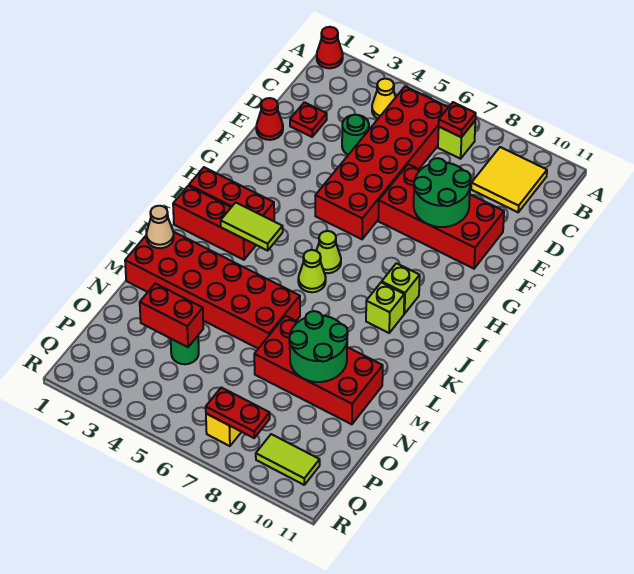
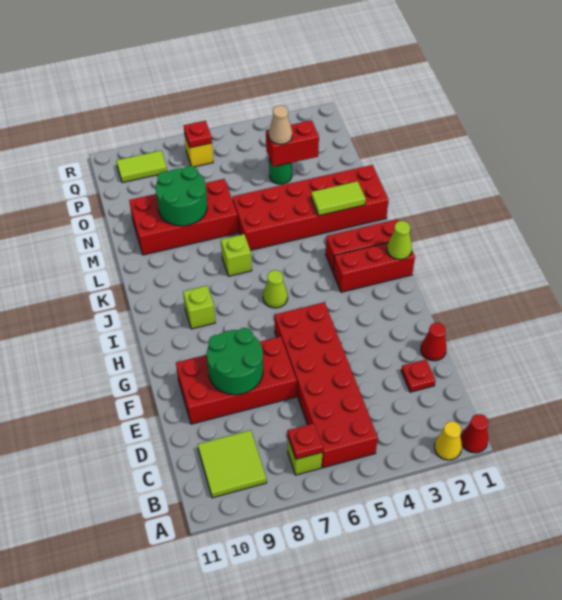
yellow cone B4 level 1 -> yellow cone A2 level 1
yellow tile B9:C10 level 1 -> lime tile B9:C10 level 1
green round brick D4 level 1 -> none
lime tile J3:J4 level 2 -> lime tile L2:L3 level 2
lime cone J6 level 1 -> lime cone I1 level 2
lime brick J9 level 1 -> lime brick K7 level 1
tan cone L1 level 2 -> tan cone O4 level 3
red plate Q7:Q8 level 2 -> red plate Q7 level 2

